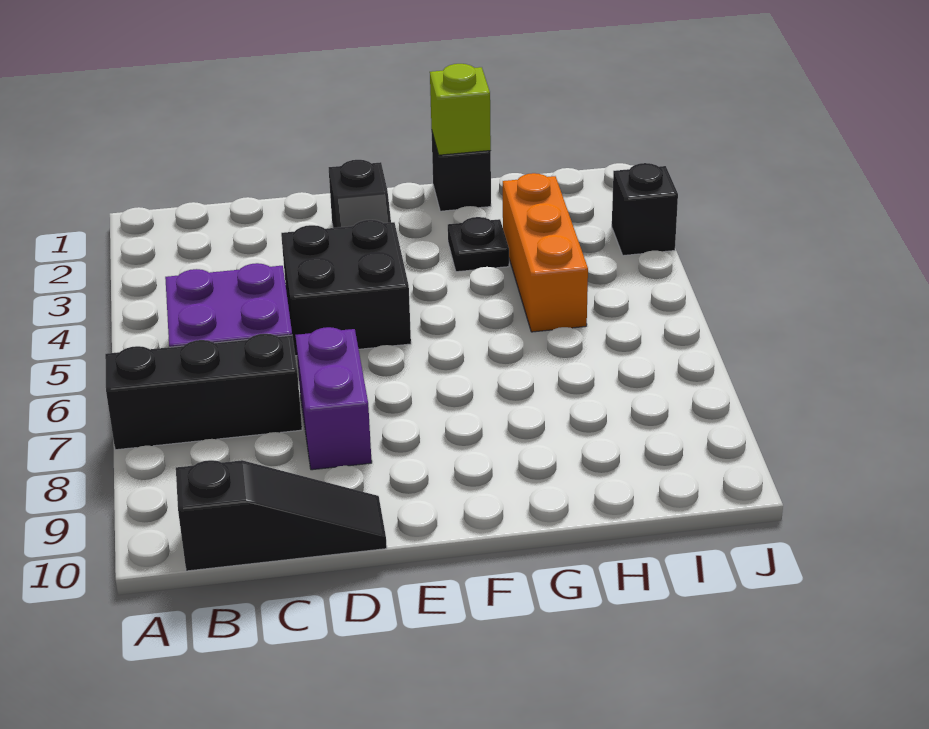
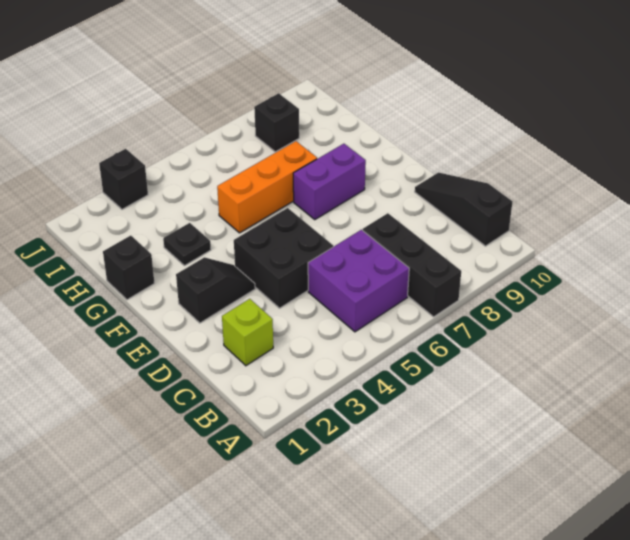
purple brick D7:D8 level 1 -> purple brick F7:F8 level 1
lime brick G1 level 2 -> lime brick C2 level 1
orange brick H3:H5 level 1 -> orange brick G5:G7 level 1
none -> black brick I8 level 1

